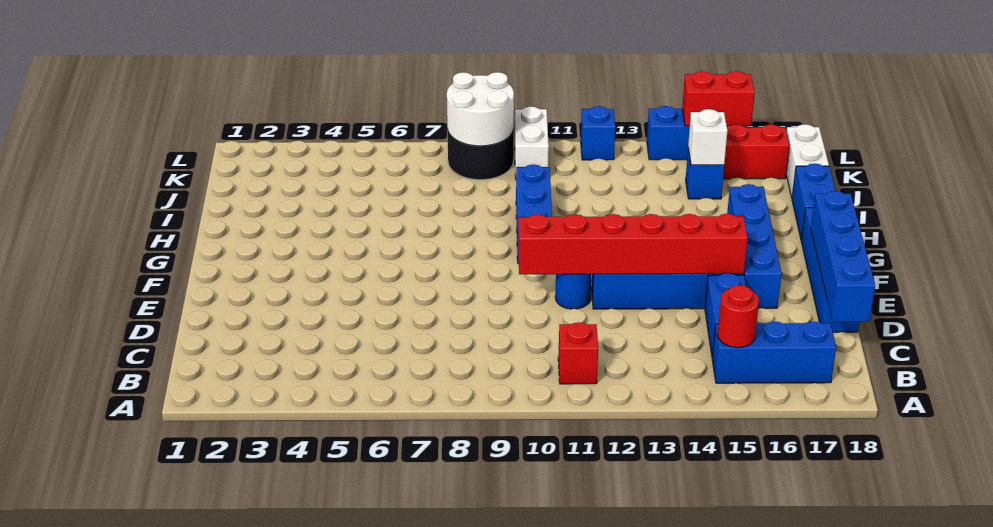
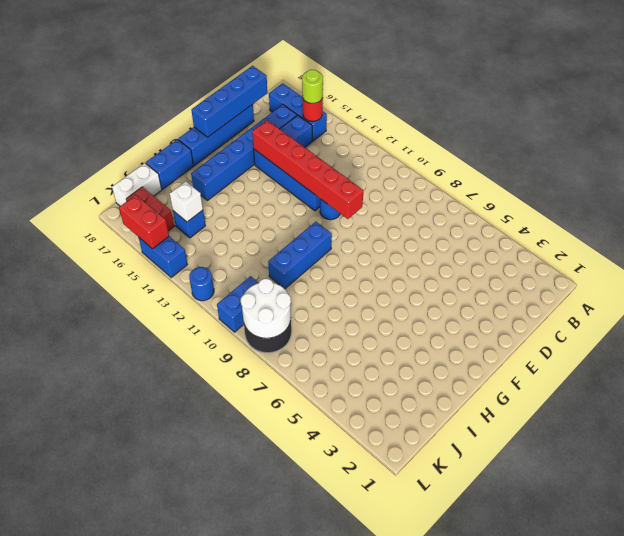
red brick B11 level 1 -> none
none -> lime round brick B15 level 3
blue brick E16:H16 level 1 -> blue brick C16:H16 level 1
white brick K10:L10 level 1 -> blue brick K10:L10 level 1
blue brick L12 level 1 -> blue round brick L12 level 1

